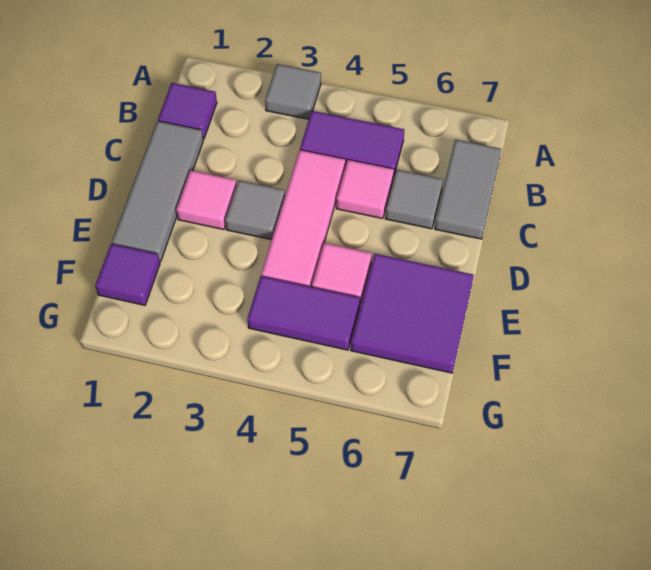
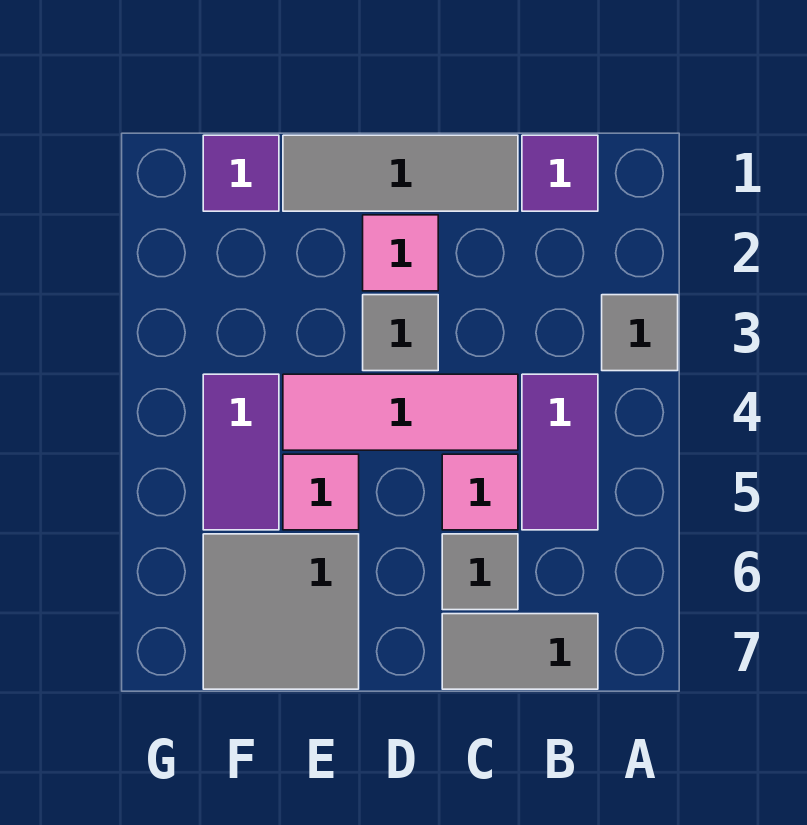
purple tile E6:F7 level 1 -> grey tile E6:F7 level 1

